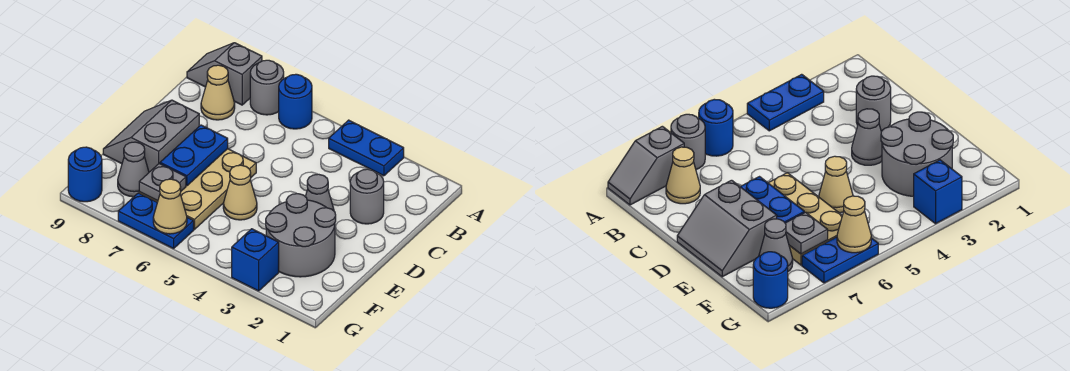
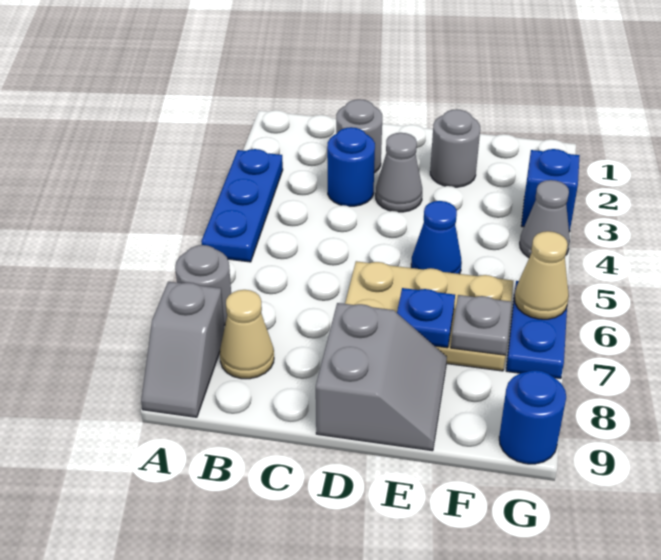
blue plate A3:A4 level 1 -> blue plate A3:A5 level 1
blue round brick A6 level 1 -> blue round brick C3 level 1
blue plate D7:E7 level 2 -> blue plate E7 level 2
grey slope D8:E9 level 1 top 8 -> grey slope D8:E9 level 1 top D
grey round brick E2:F3 level 1 -> grey round brick E2 level 1
tan cone E5 level 1 -> blue cone E5 level 1
grey cone F8 level 1 -> grey cone G4 level 1

